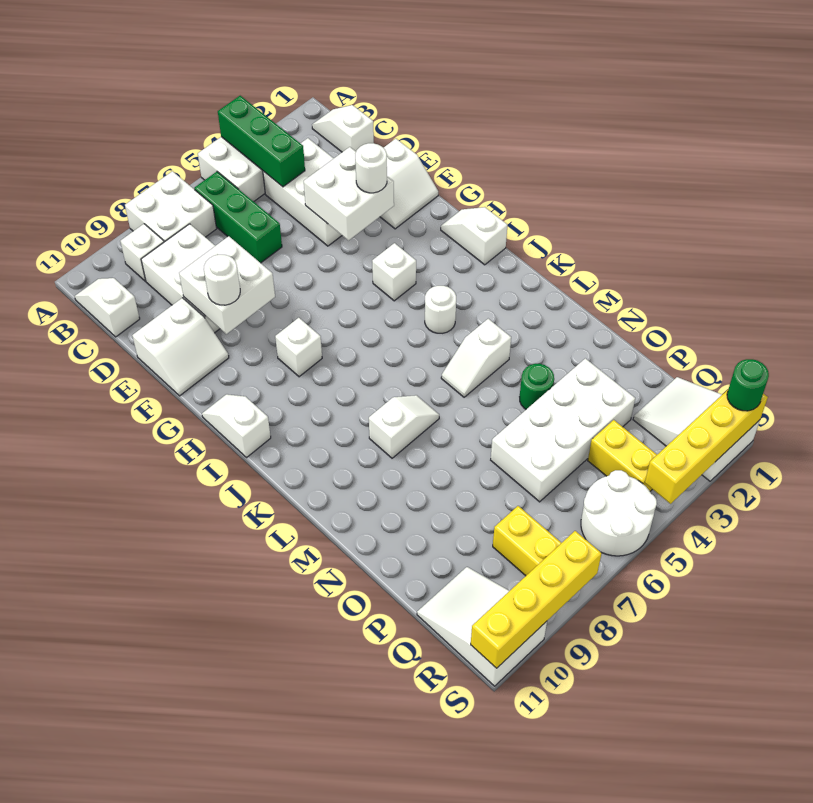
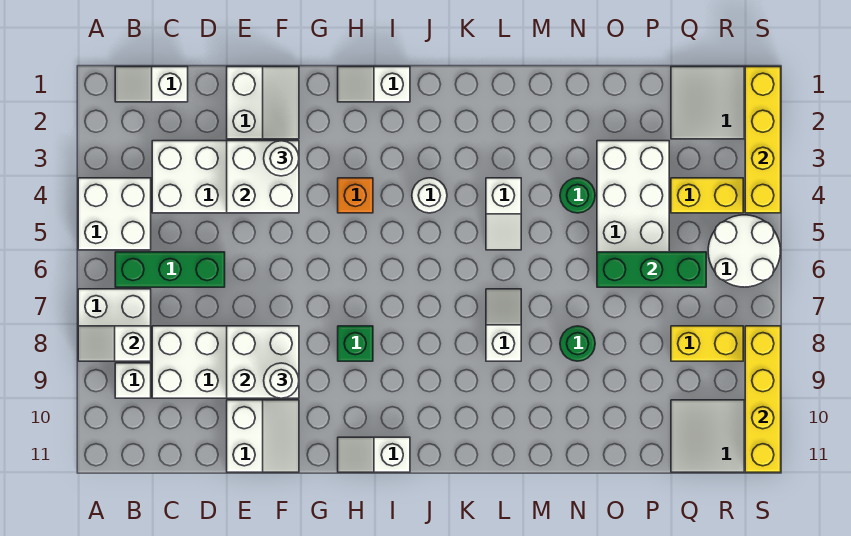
green brick A4:C4 level 2 -> green brick O6:Q6 level 2
white slope B11:C11 level 1 top C -> white slope A8:B8 level 2 top B
white brick H4 level 1 -> orange brick H4 level 1
white brick H8 level 1 -> green brick H8 level 1
green round brick S1 level 3 -> green round brick N8 level 1

